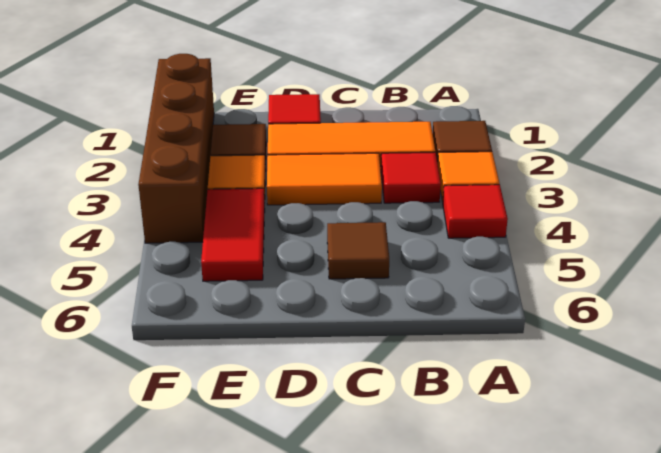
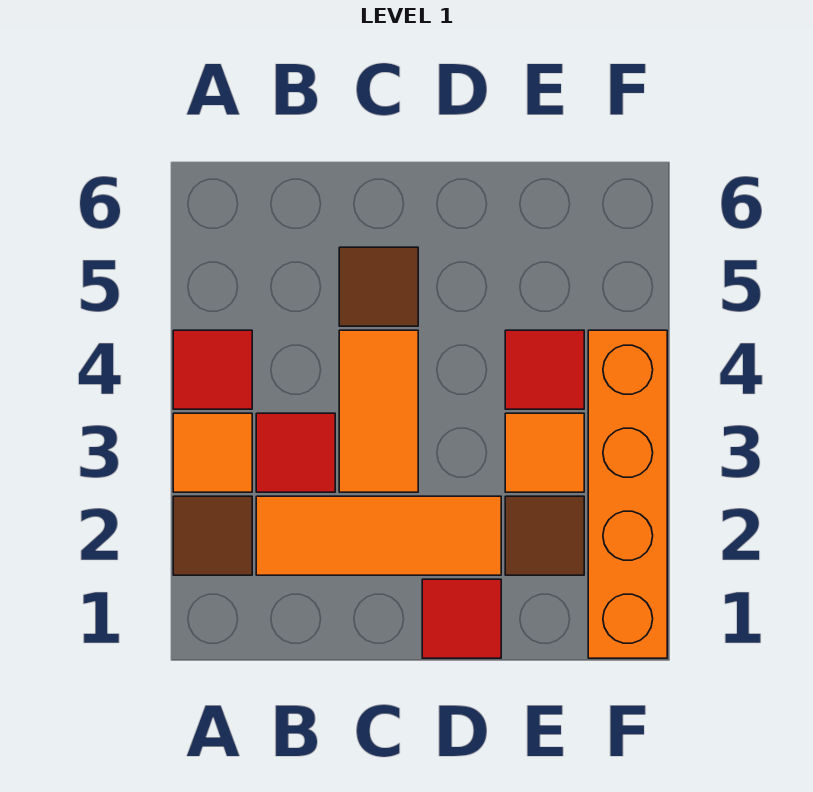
orange tile C3:D3 level 1 -> orange tile C3:C4 level 1
red tile E4:E5 level 1 -> red tile E4 level 1
brown brick F1:F4 level 1 -> orange brick F1:F4 level 1

